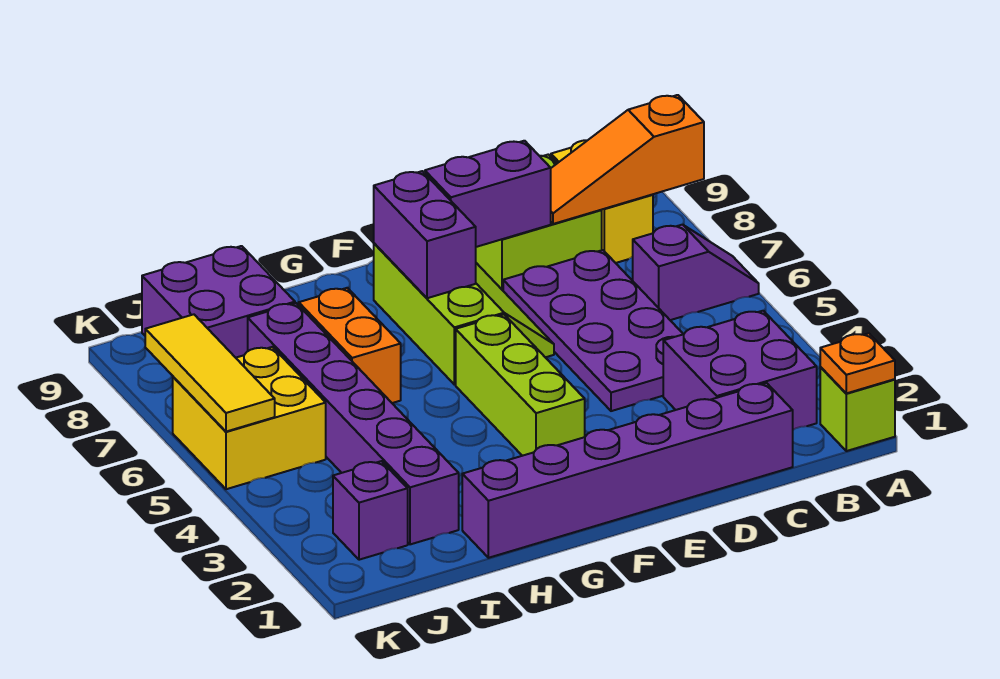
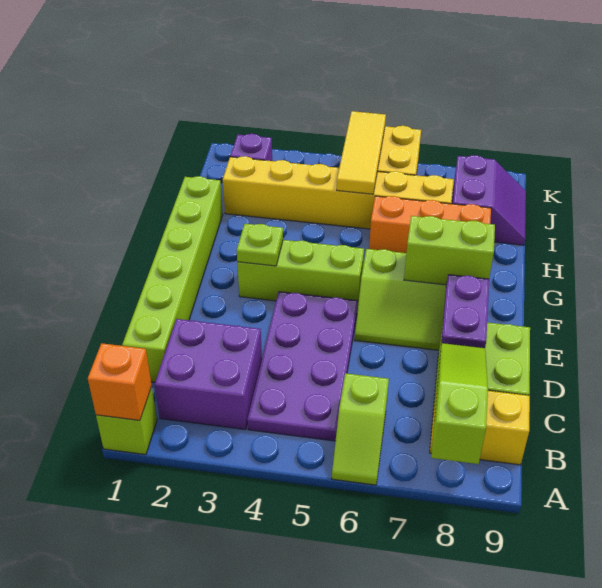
orange plate A1 level 2 -> orange brick A1 level 2
purple slope A6:B6 level 1 top B -> lime slope A6:B6 level 1 top B
orange slope A8:C8 level 2 top A -> lime slope A8:C8 level 2 top A
purple brick C1:H1 level 1 -> lime brick C1:H1 level 1
purple plate C4:D7 level 1 -> purple plate B4:E5 level 1
purple brick D8:E8 level 2 -> purple plate D8:E8 level 2
none -> lime plate F3 level 2
purple brick F7:F8 level 2 -> lime brick F7:F8 level 2
orange brick H6:H7 level 1 -> orange brick H6:H8 level 1
purple brick I2:I7 level 1 -> yellow brick I2:I7 level 1
purple brick I8:J9 level 1 -> purple slope I8:J9 level 1 top 8
yellow tile K5:K7 level 2 -> yellow tile I5:K5 level 2

